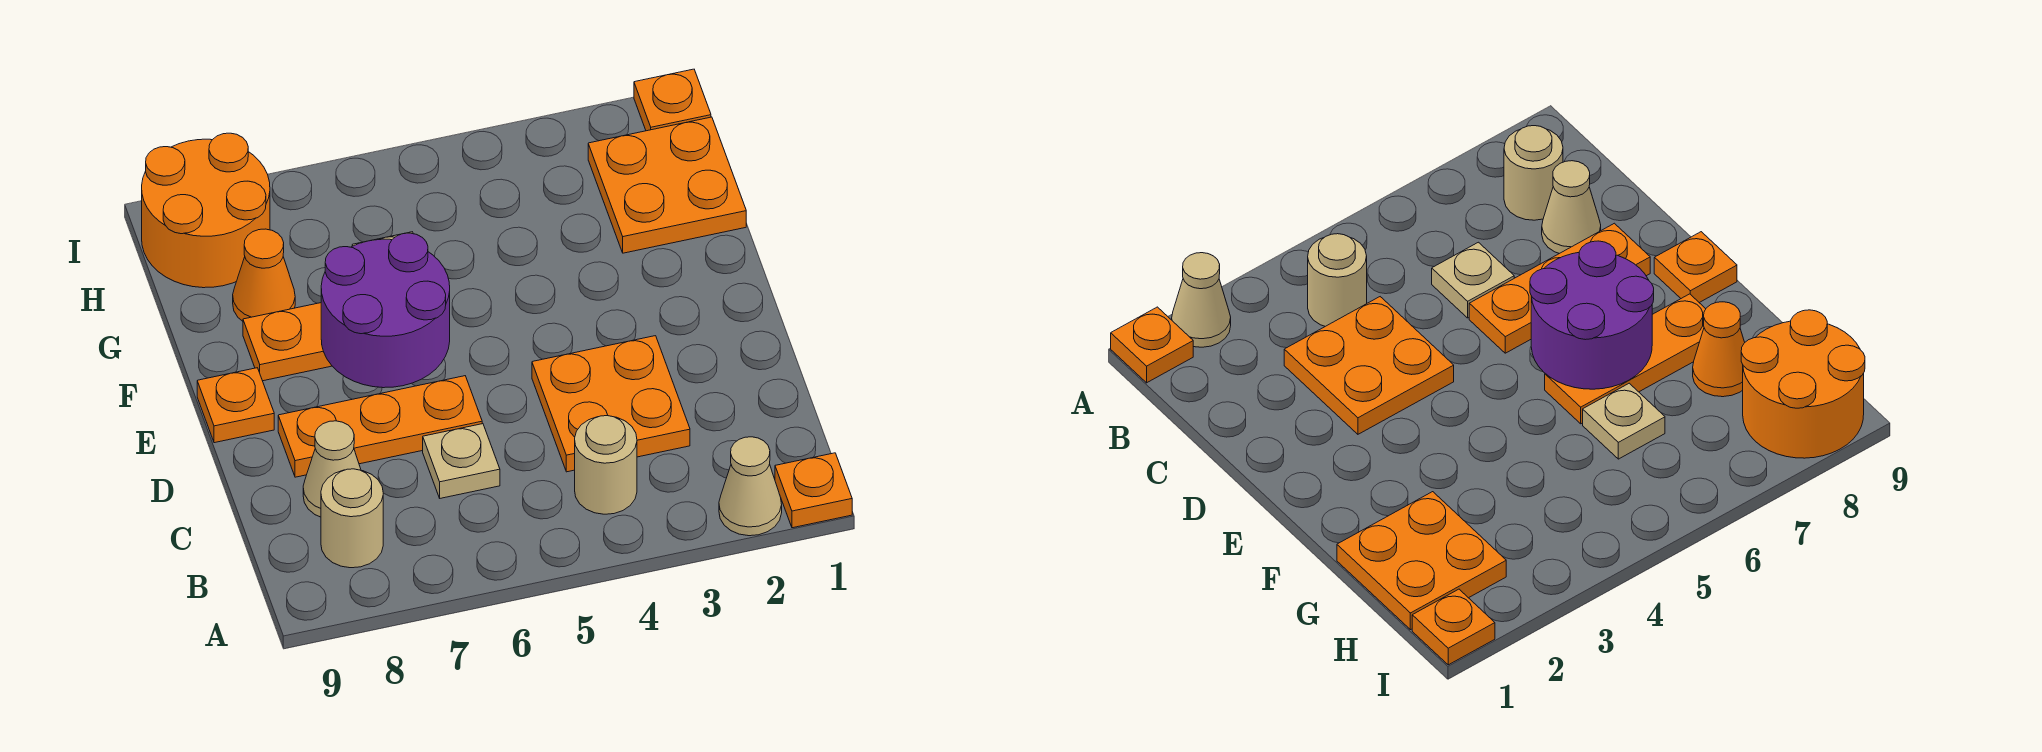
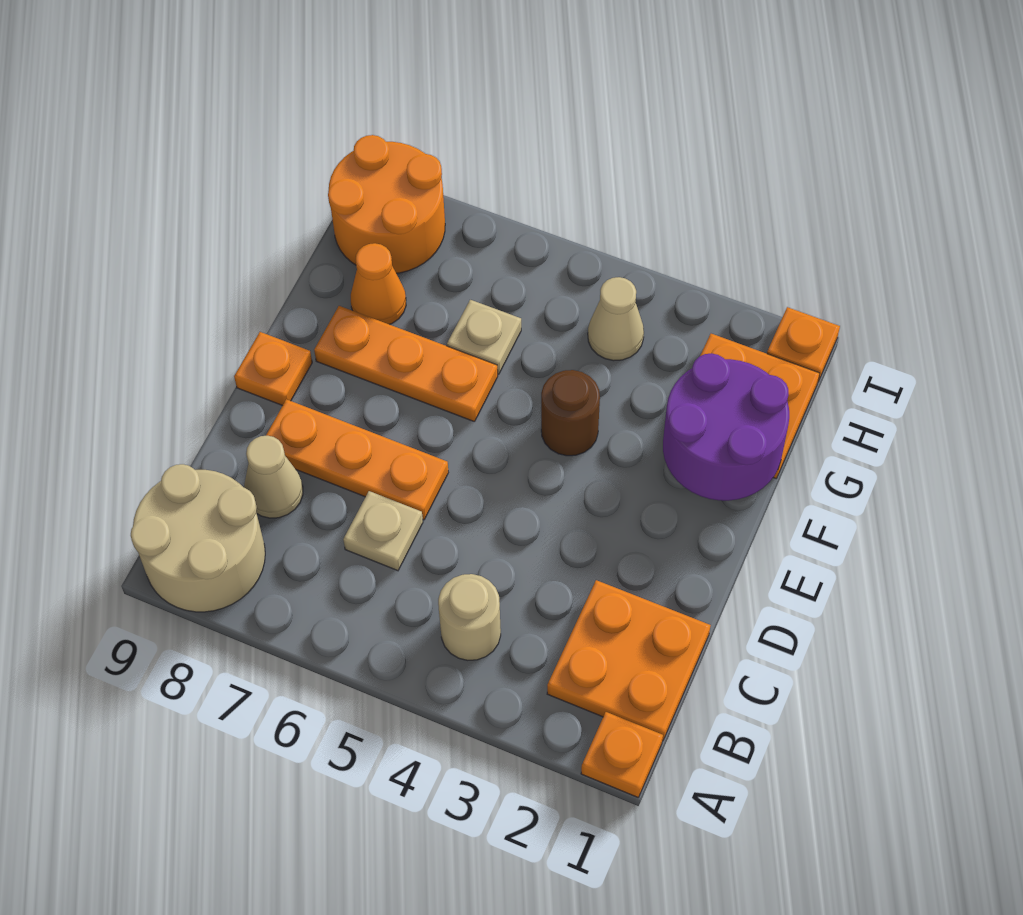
tan cone A2 level 1 -> tan cone H4 level 1
tan round brick B8 level 1 -> tan round brick A8:B9 level 1
orange plate C3:D4 level 1 -> orange plate B1:C2 level 1
purple round brick E6:F7 level 2 -> purple round brick F1:G2 level 2
none -> brown round brick F4 level 1

